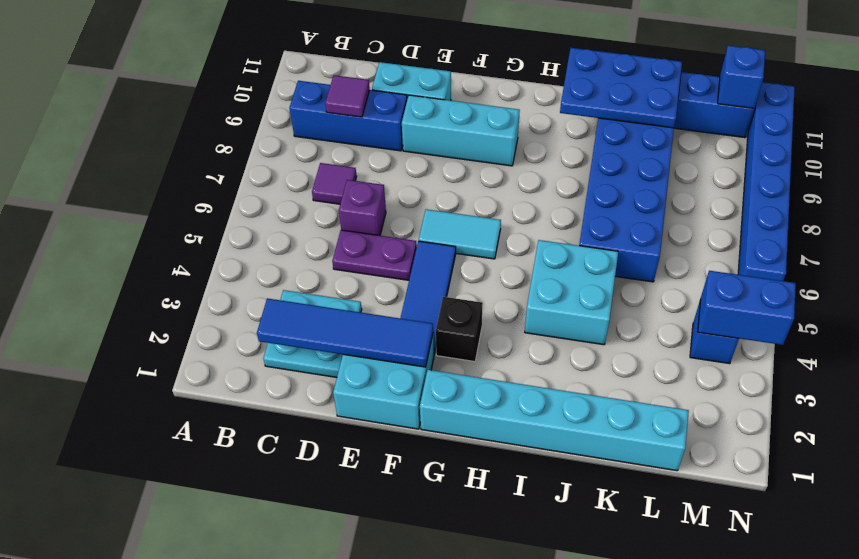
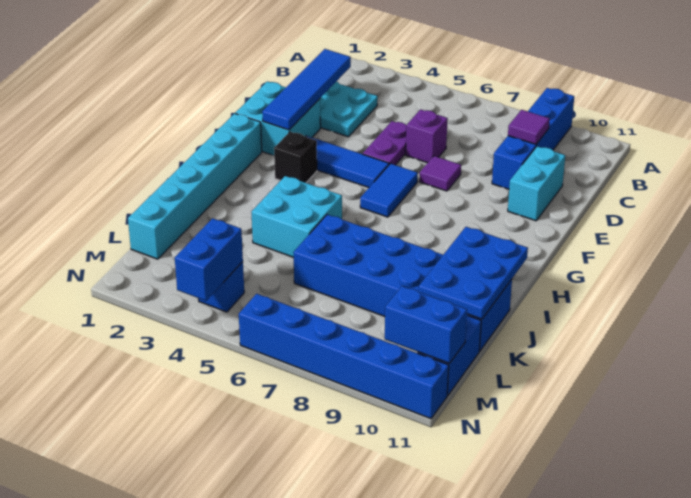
blue brick B9:D9 level 1 -> blue brick A9:D9 level 1
purple tile C7 level 1 -> purple tile E7 level 1
cyan brick E9:G9 level 1 -> none
cyan tile F6:G6 level 1 -> blue tile F6:G6 level 1
blue brick M11 level 2 -> blue brick M10:M11 level 2

